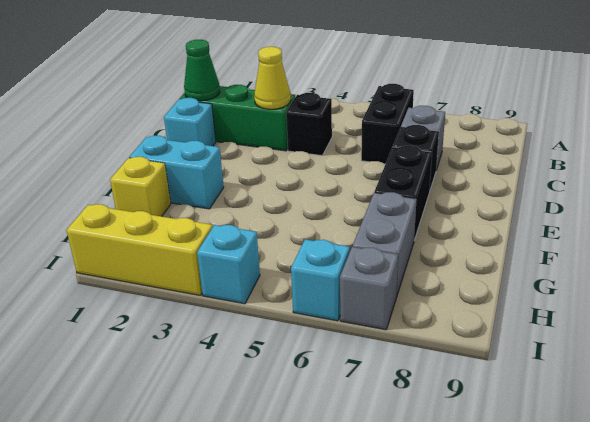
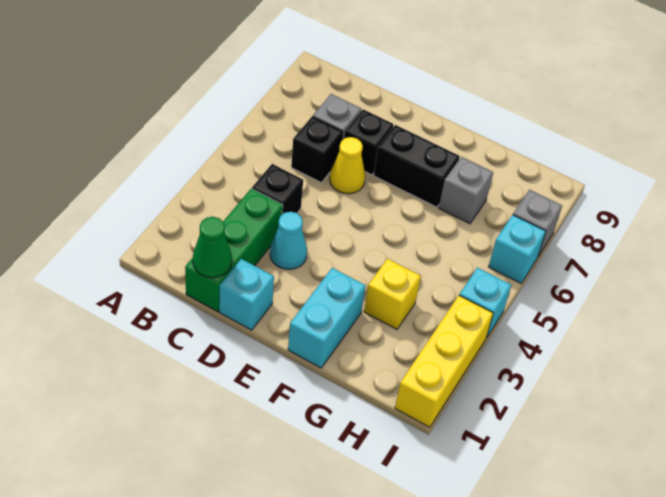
black brick B6:C6 level 1 -> black brick C6 level 1
yellow cone C3 level 2 -> yellow cone D6 level 1
none -> cyan cone D3 level 1
yellow brick G1 level 1 -> yellow brick G3 level 1
grey brick G7:H7 level 1 -> grey brick G7 level 1

